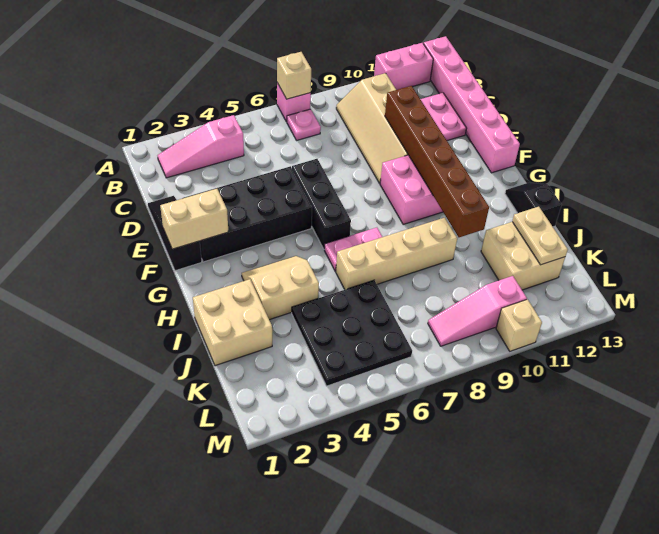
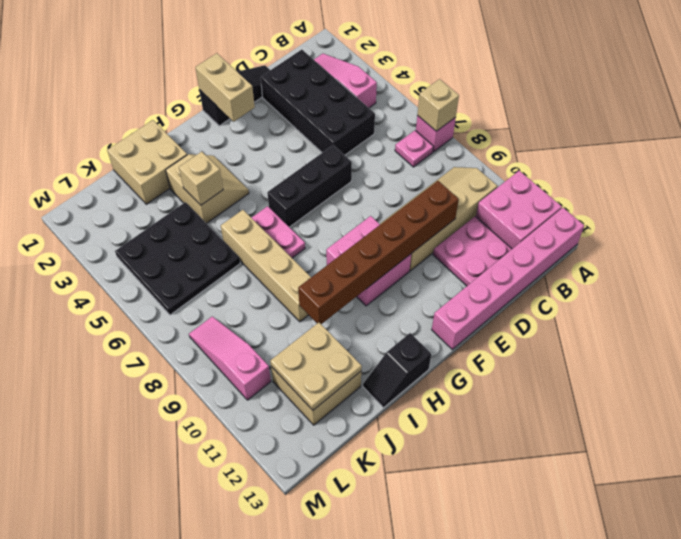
pink brick A11:A12 level 1 -> pink brick A11:B12 level 1
black brick E2:F5 level 1 -> black brick C2:D5 level 1
black slope H13:I13 level 1 top I -> black slope H13:I13 level 1 top H
tan plate J12:K12 level 2 -> tan plate J11:K12 level 2
tan brick M10 level 1 -> tan brick I4 level 2

